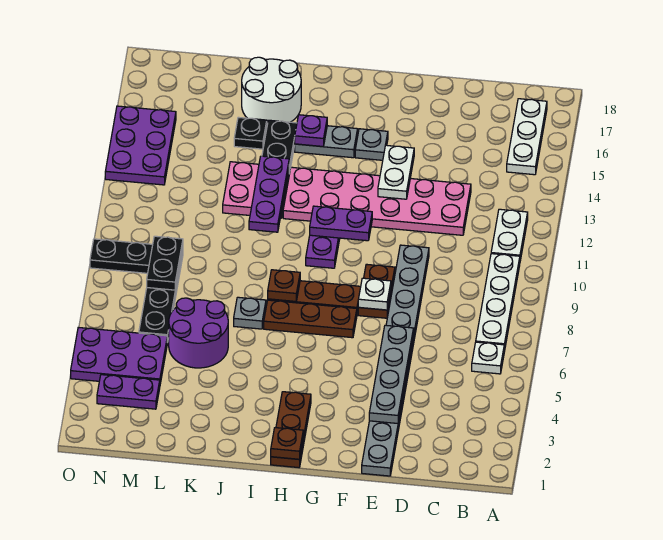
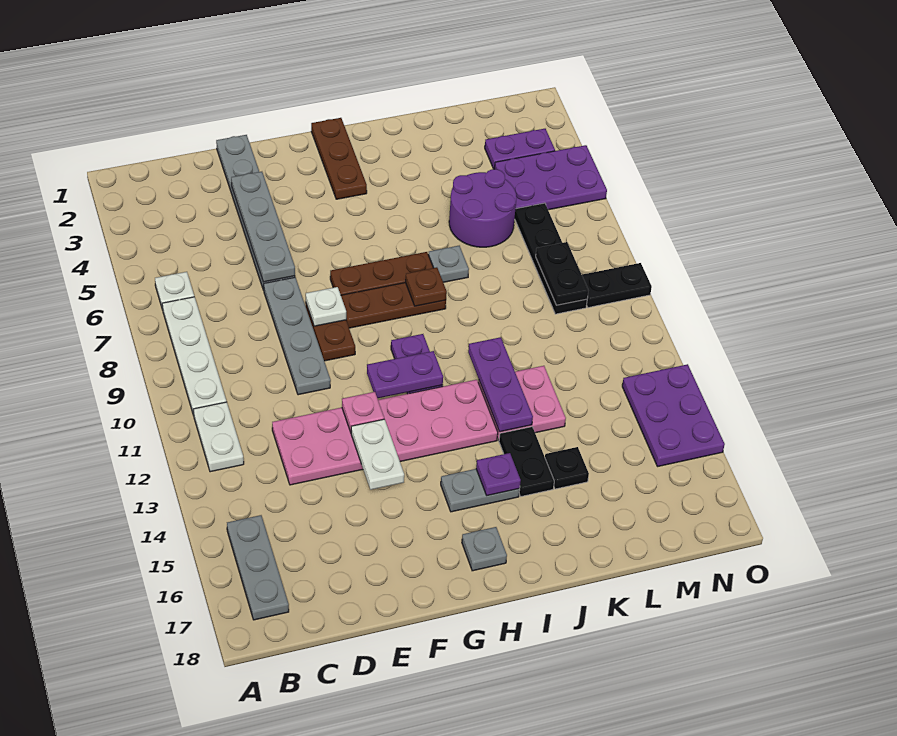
white plate B15:B17 level 1 -> grey plate B15:B17 level 1
none -> pink plate F12 level 2
grey plate G15 level 1 -> grey plate H17 level 1
brown plate H1 level 2 -> none
white round brick J16:K17 level 1 -> none

